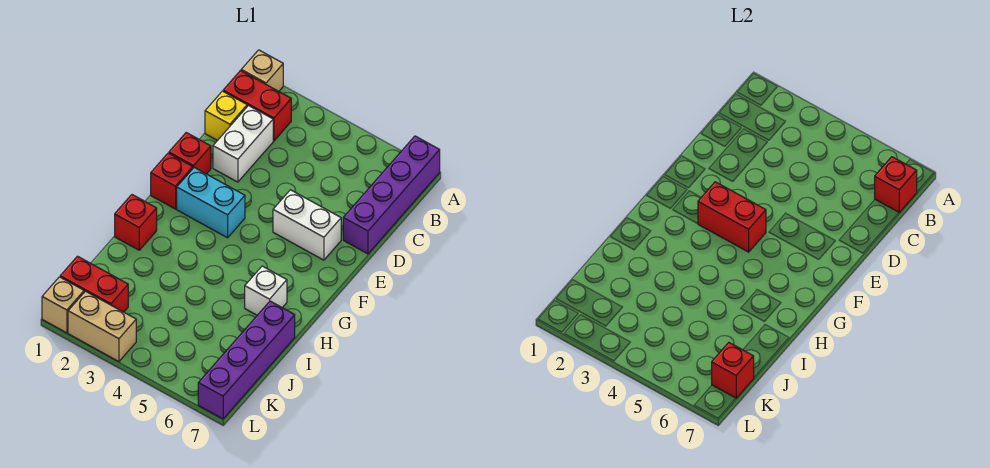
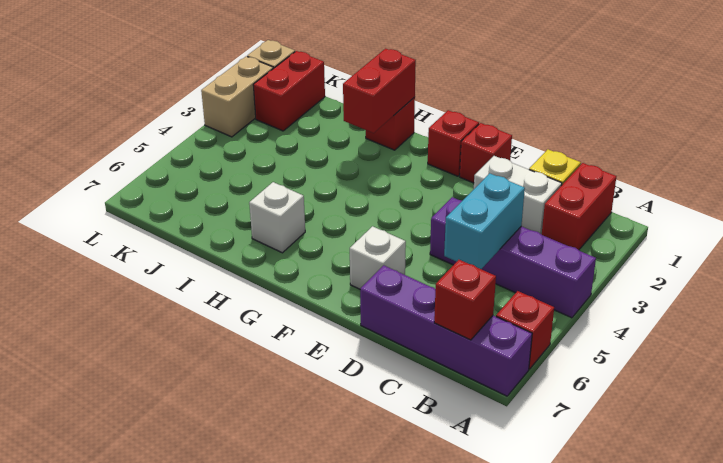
tan brick A1 level 1 -> none
white brick E5:E6 level 1 -> white brick E6 level 1
cyan brick F2:F3 level 1 -> cyan brick C4:C5 level 2
red brick F3:F4 level 2 -> red brick H1:H2 level 2
purple brick I7:L7 level 1 -> purple brick A4:D4 level 1
red brick K7 level 2 -> red brick A6 level 1

